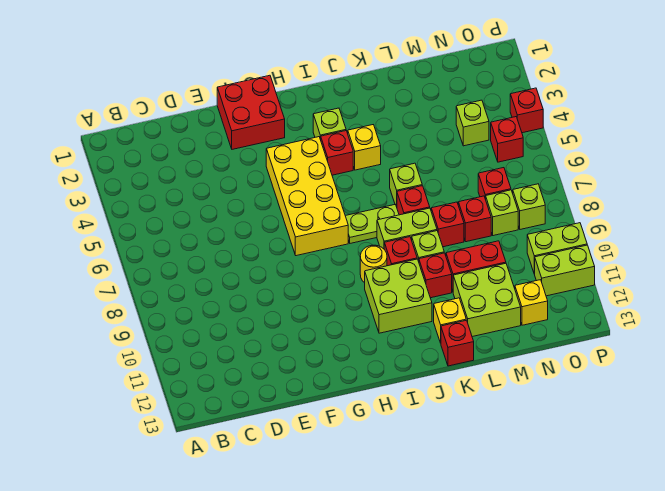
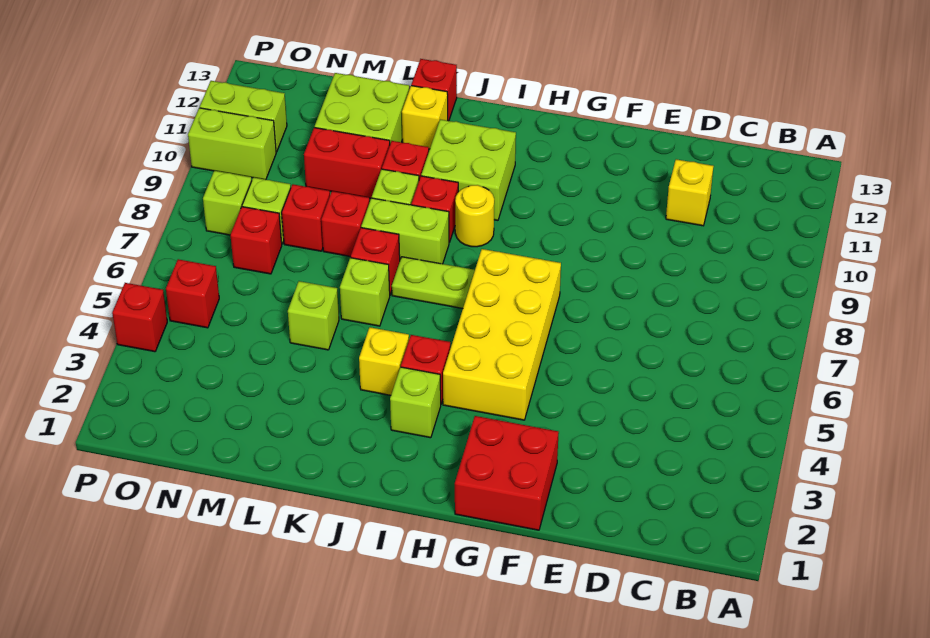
lime brick N4 level 1 -> lime brick L5 level 1
yellow brick N12 level 1 -> yellow brick D11 level 1

